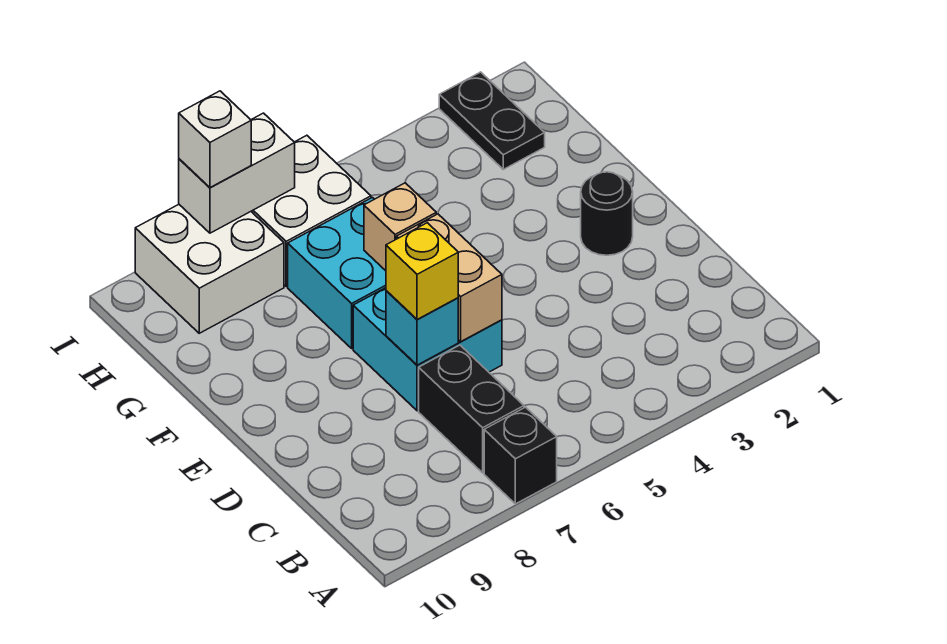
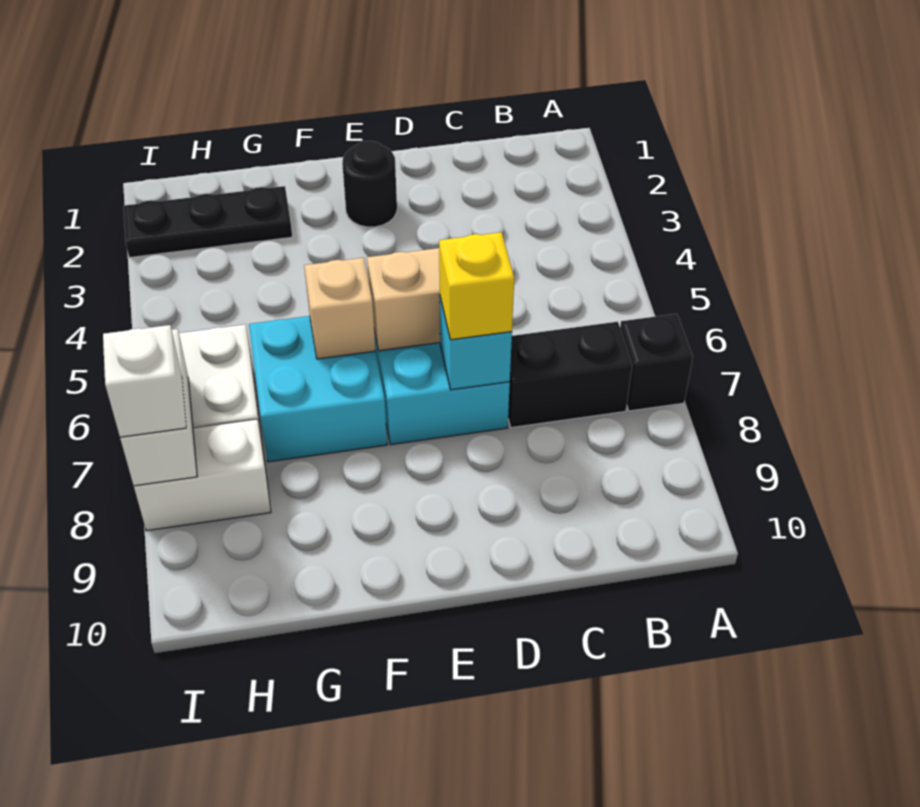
black plate H2:I2 level 1 -> black plate G2:I2 level 1
white brick H8:I9 level 1 -> white brick H8:I8 level 1

